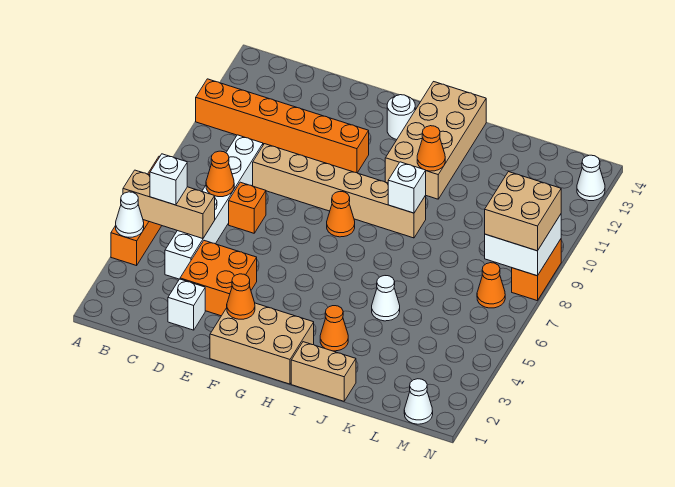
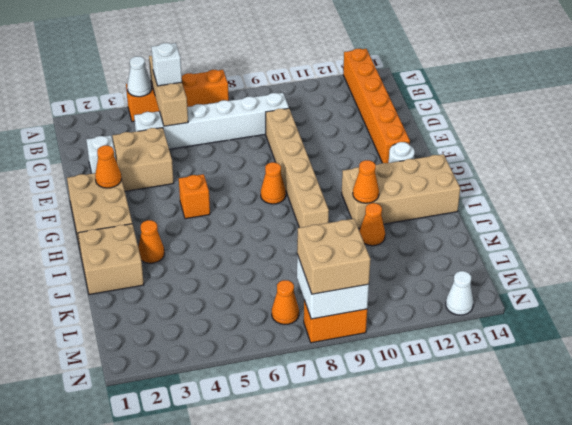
orange brick A11:F11 level 1 -> orange brick A13:F13 level 1
orange cone C7 level 2 -> orange cone J11 level 1
orange brick D3:E4 level 1 -> tan brick D3:E4 level 1
orange brick D7 level 1 -> orange brick G5 level 1
tan brick I1:J1 level 1 -> tan brick I1:J2 level 1
white brick I9 level 2 -> none
white cone J5 level 1 -> none
white cone M1 level 1 -> none

